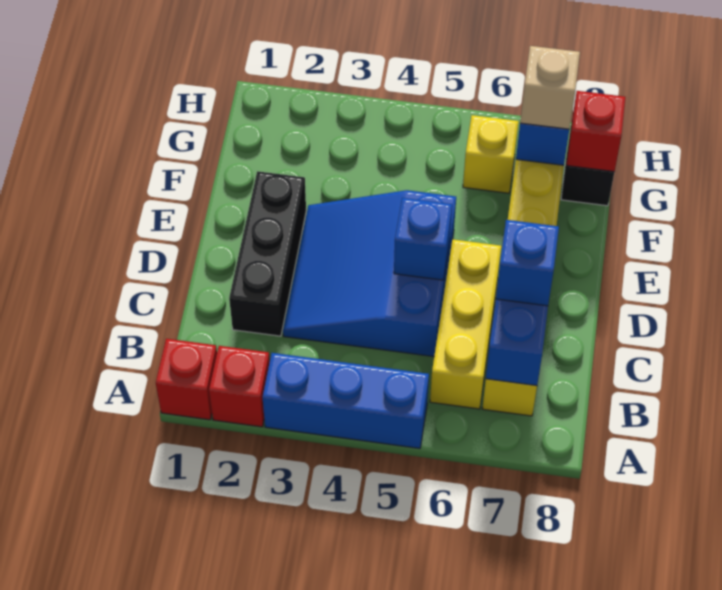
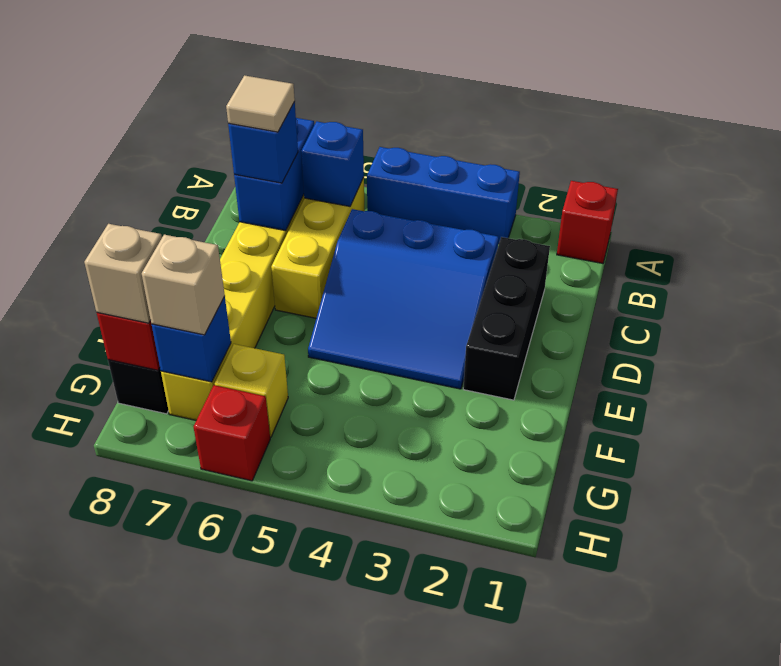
red brick A2 level 1 -> red brick H6 level 1
blue slope C3:E5 level 1 top 5 -> blue slope C3:E5 level 1 top C
none -> tan tile C7 level 4
blue brick D5 level 2 -> blue brick B6 level 2
none -> tan brick G8 level 3

